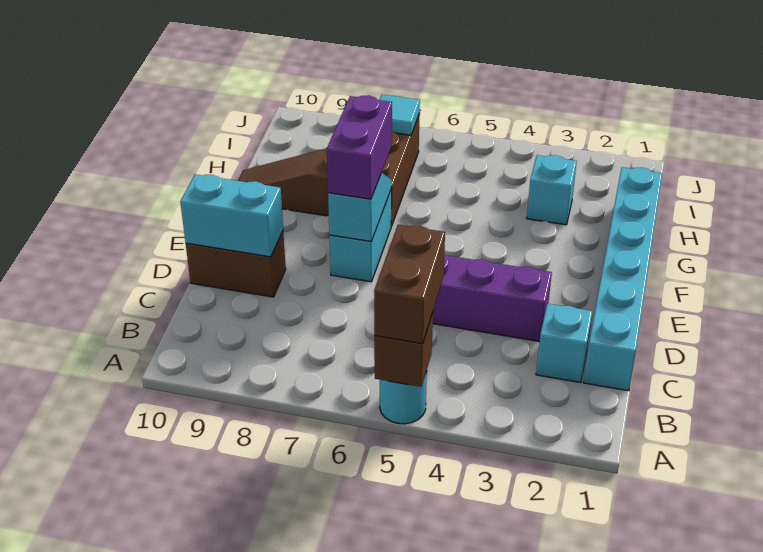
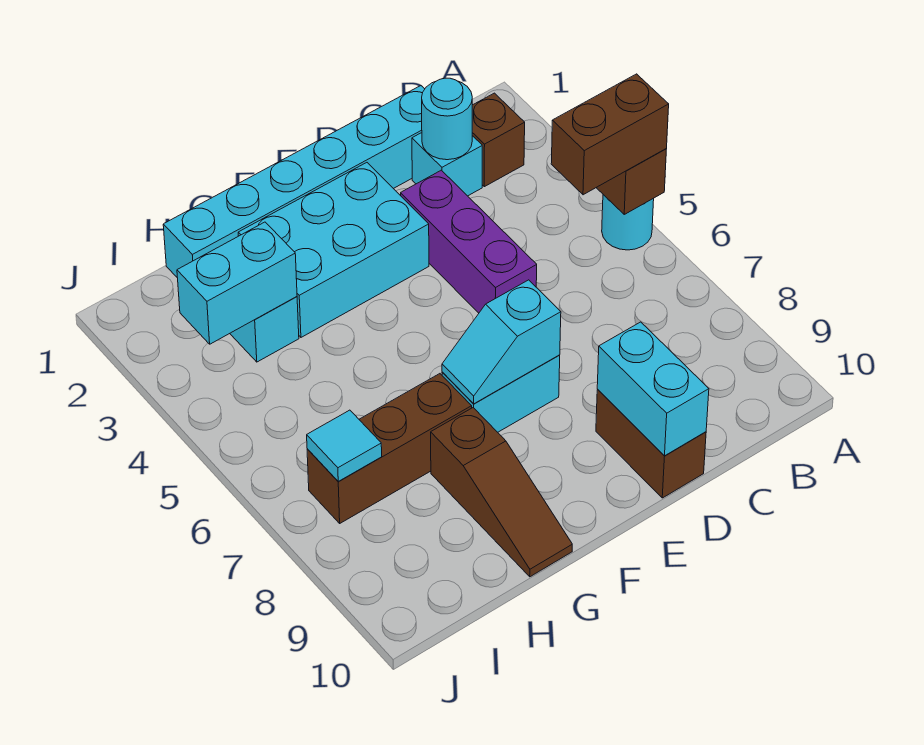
none -> brown brick B2 level 1
none -> cyan round brick C2 level 2
none -> cyan brick E2:G3 level 1
purple brick E7:F7 level 3 -> none
none -> cyan brick H3:I3 level 2

